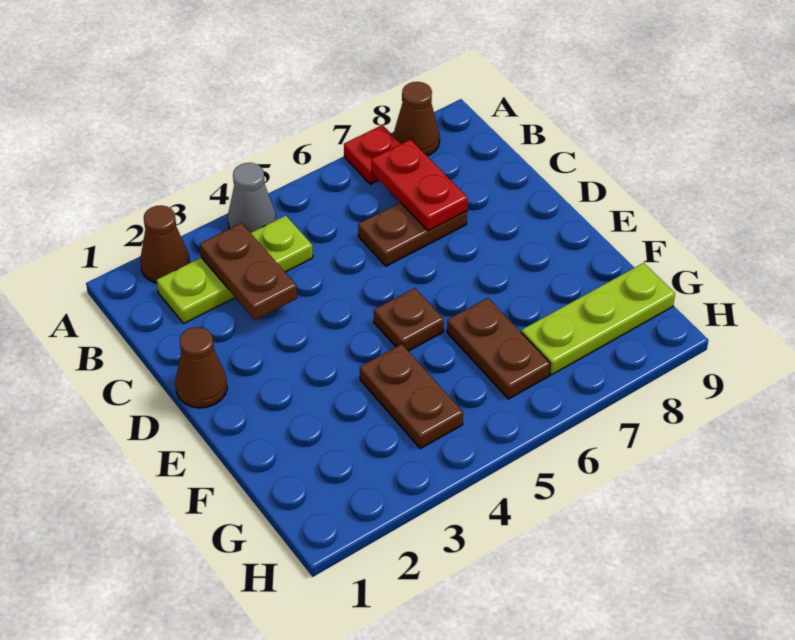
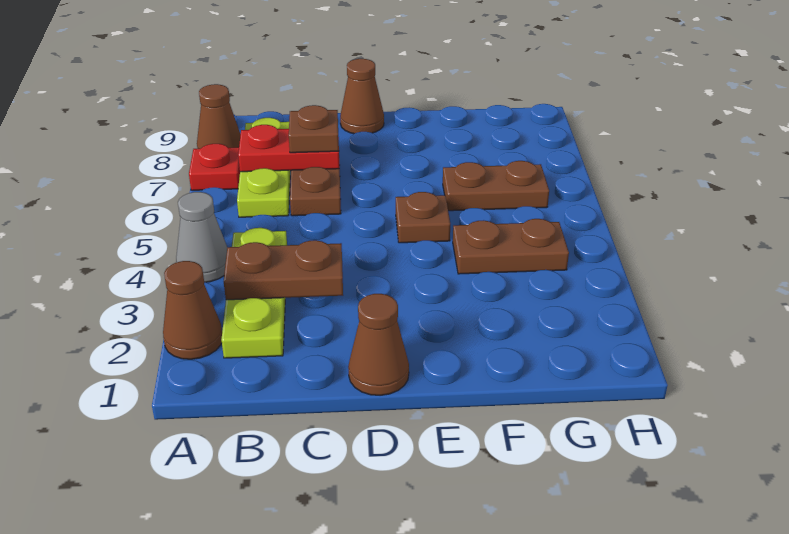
none -> brown plate C7 level 3
none -> brown cone D9 level 1
lime plate G7:G9 level 1 -> lime plate B6:B8 level 1

